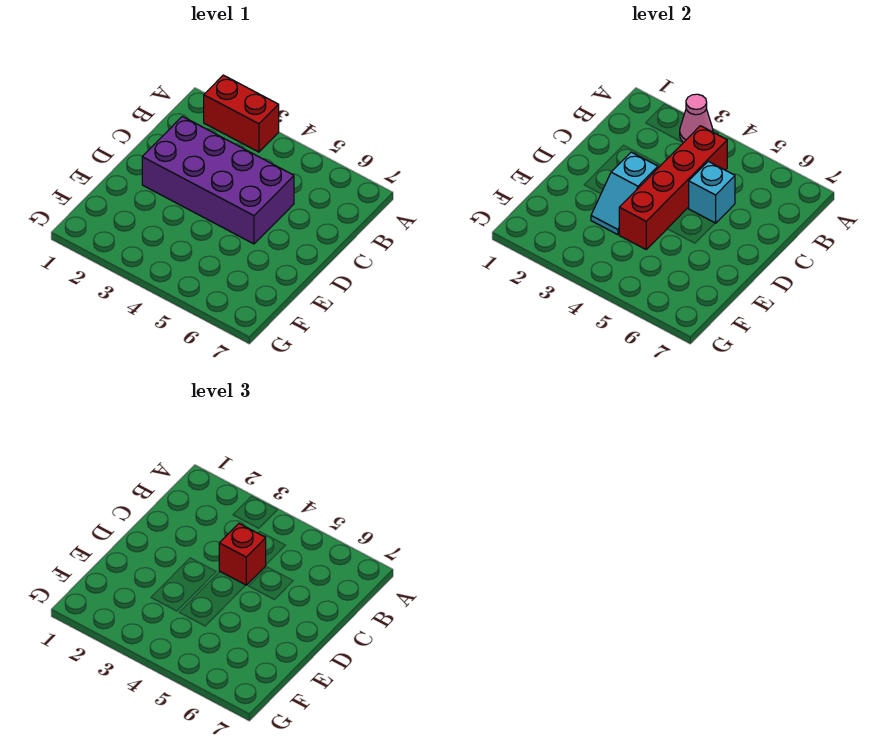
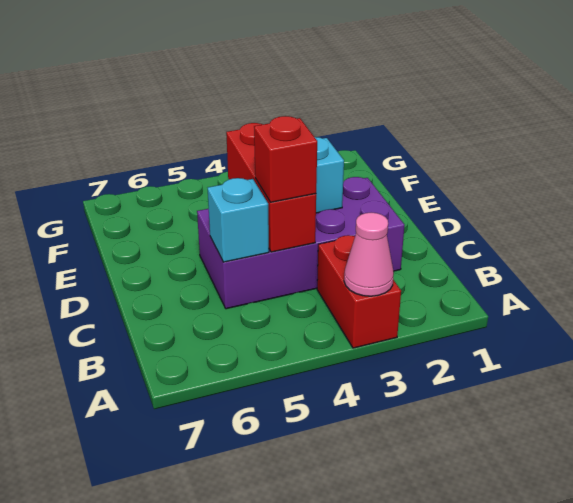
red brick A2:A3 level 1 -> red brick A3:B3 level 1
red brick B4:E4 level 2 -> red brick C4:E4 level 2

